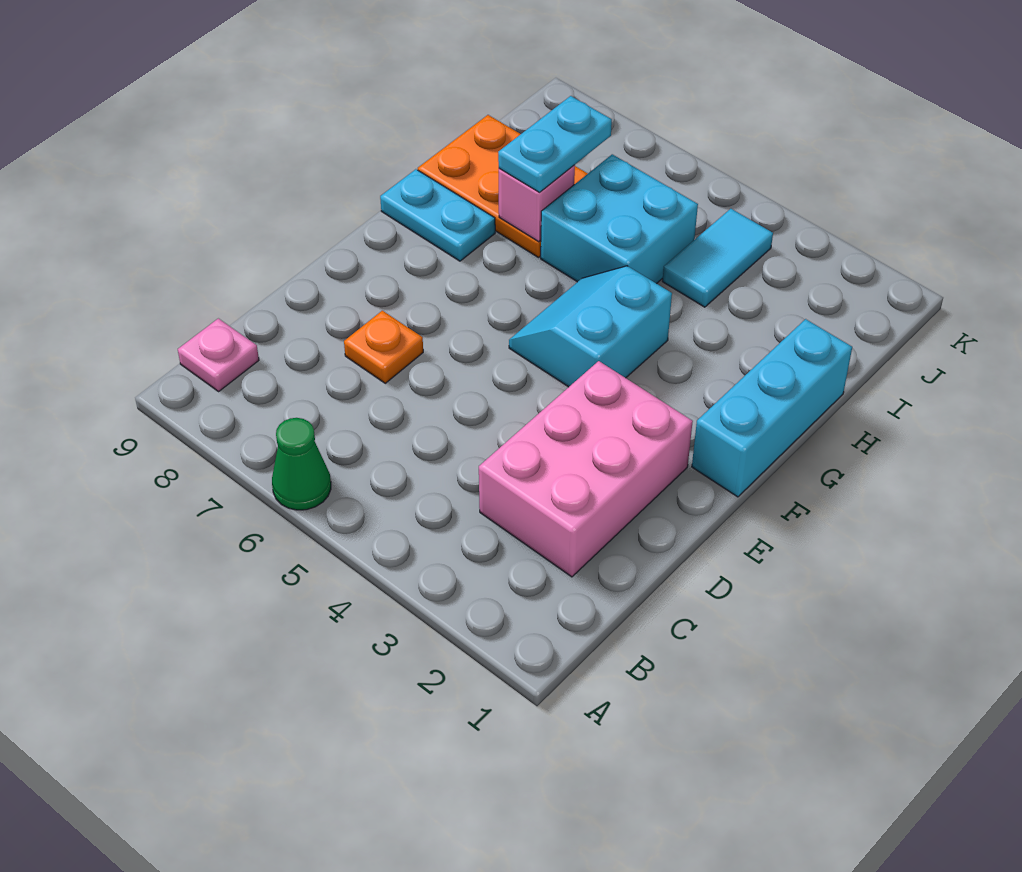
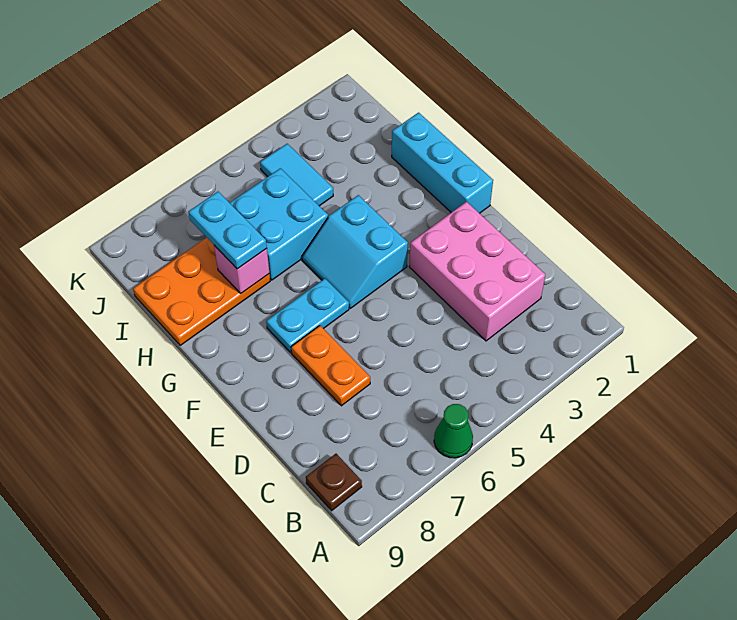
pink plate B9 level 1 -> brown plate B9 level 1
orange plate D7 level 1 -> orange plate D7:E7 level 1
cyan plate G8:G9 level 1 -> cyan plate F6:F7 level 1

